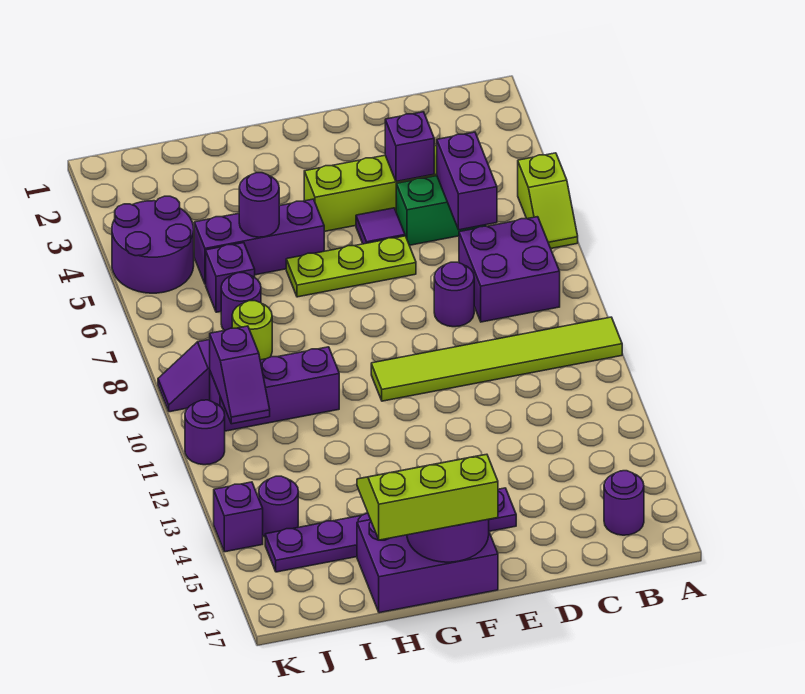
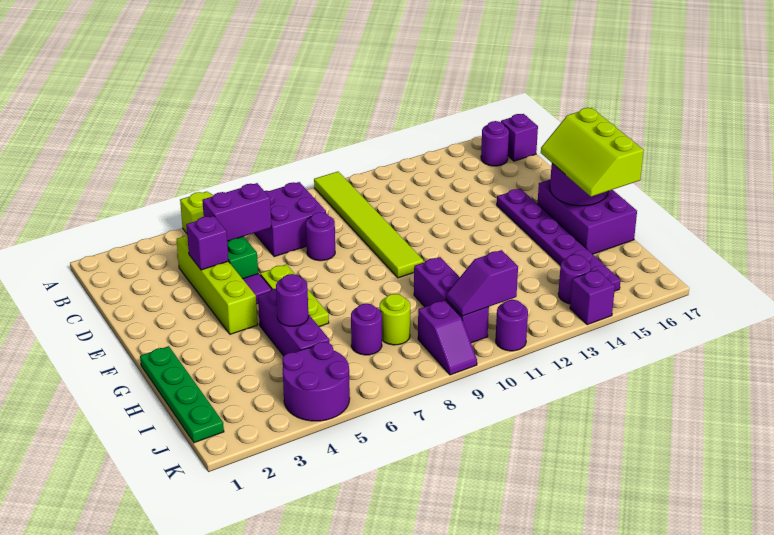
none -> green plate G1:J1 level 1
purple brick I6 level 1 -> purple brick B17 level 1
purple slope J10:J11 level 2 top 10 -> purple slope J10:J11 level 2 top 11

